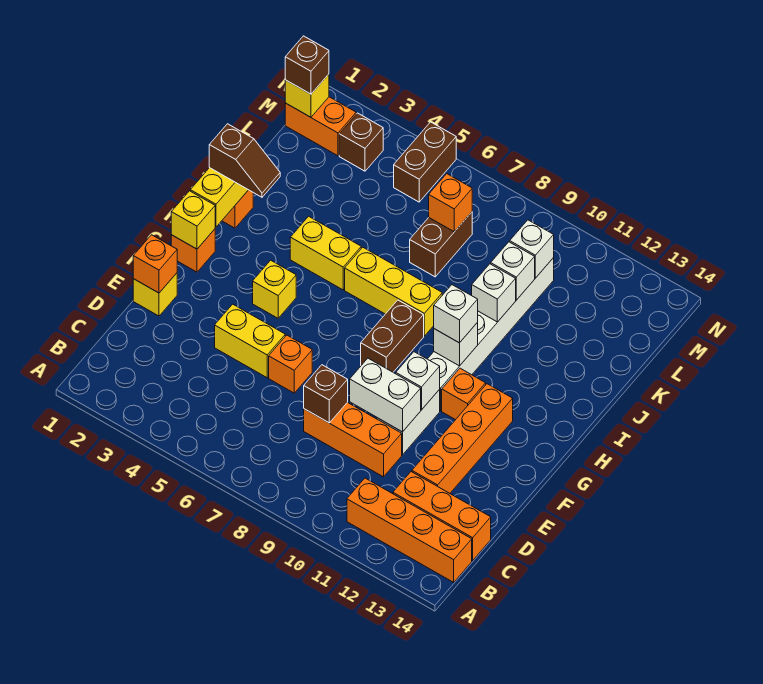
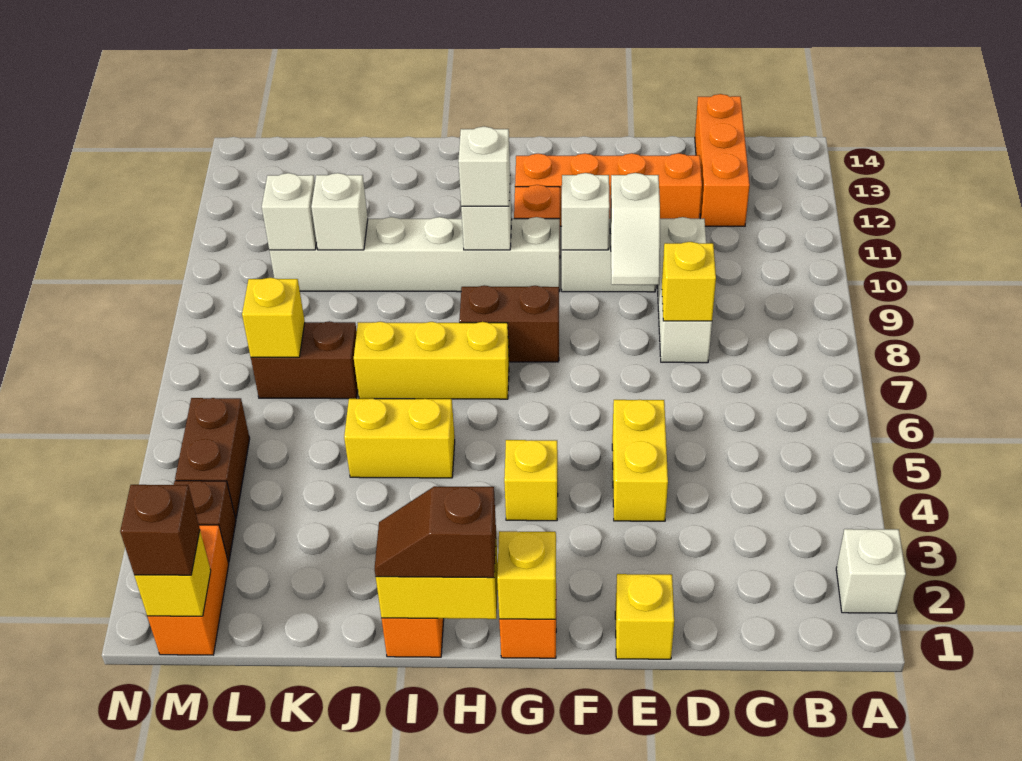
orange brick B11:B14 level 1 -> none
orange brick D8:D10 level 1 -> white brick D8:D10 level 1
brown brick D8 level 2 -> yellow brick D8 level 2
orange brick E1 level 2 -> none
orange brick E6 level 1 -> none
white brick E9:E10 level 2 -> white slope E9:E10 level 2 top 10
brown slope I1:I2 level 3 top 1 -> brown slope H1:I1 level 3 top H
yellow brick I4:I5 level 1 -> yellow brick I5:J5 level 1
yellow brick I6:I8 level 1 -> yellow brick H7:J7 level 1
white brick J10 level 2 -> white brick A2 level 1
orange brick L7 level 2 -> yellow brick L7 level 2
brown brick M5:N5 level 1 -> brown brick M4:M5 level 1

